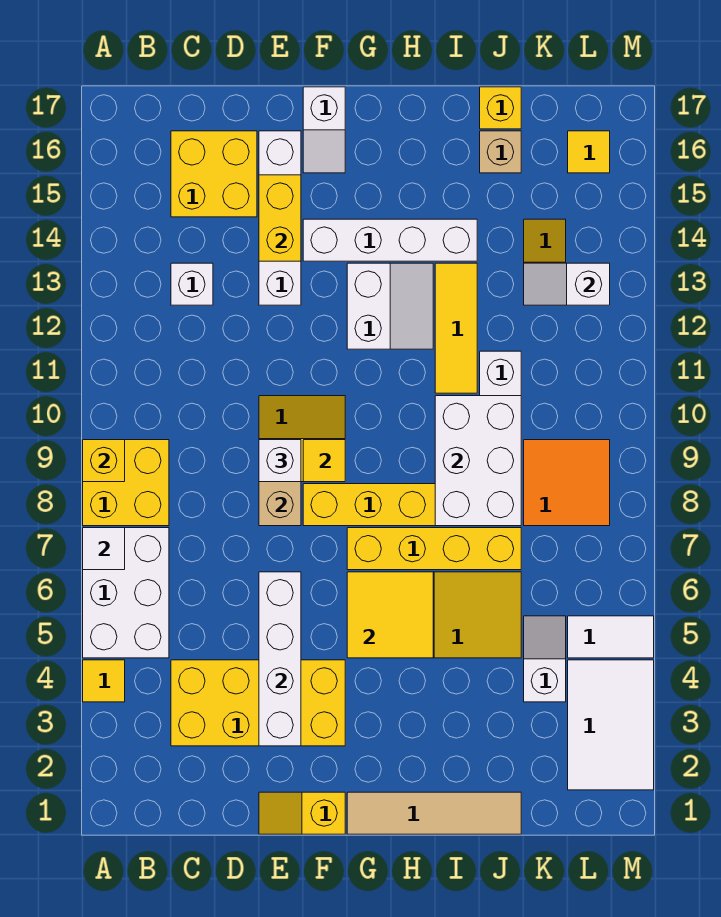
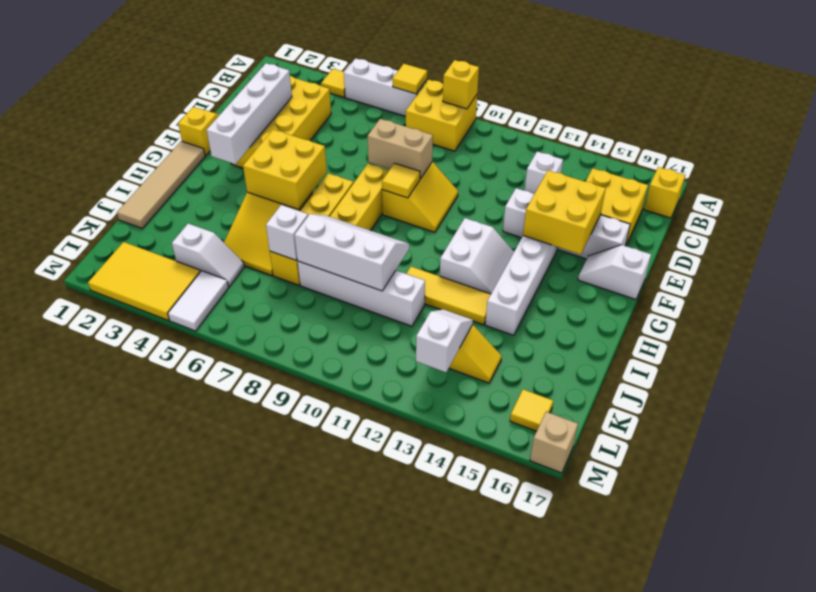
white brick A5:B7 level 1 -> white brick A5:A7 level 1
white tile A7 level 2 -> yellow tile A7 level 2
white brick E3:E6 level 2 -> white brick D3:G3 level 2
white brick E9 level 3 -> white brick J7 level 2
yellow brick E14:E15 level 2 -> yellow brick E14:F15 level 2
yellow tile G5:H6 level 2 -> yellow brick G5:H6 level 2
white slope G12:H13 level 1 top G -> white slope G12:H13 level 1 top 12
white brick I8:J10 level 2 -> white slope I8:J10 level 2 top J
tan brick J16 level 1 -> tan brick M17 level 1
yellow brick J17 level 1 -> yellow brick B17 level 1
orange tile K8:L9 level 1 -> none
white tile L2:M4 level 1 -> yellow tile L2:M4 level 1

